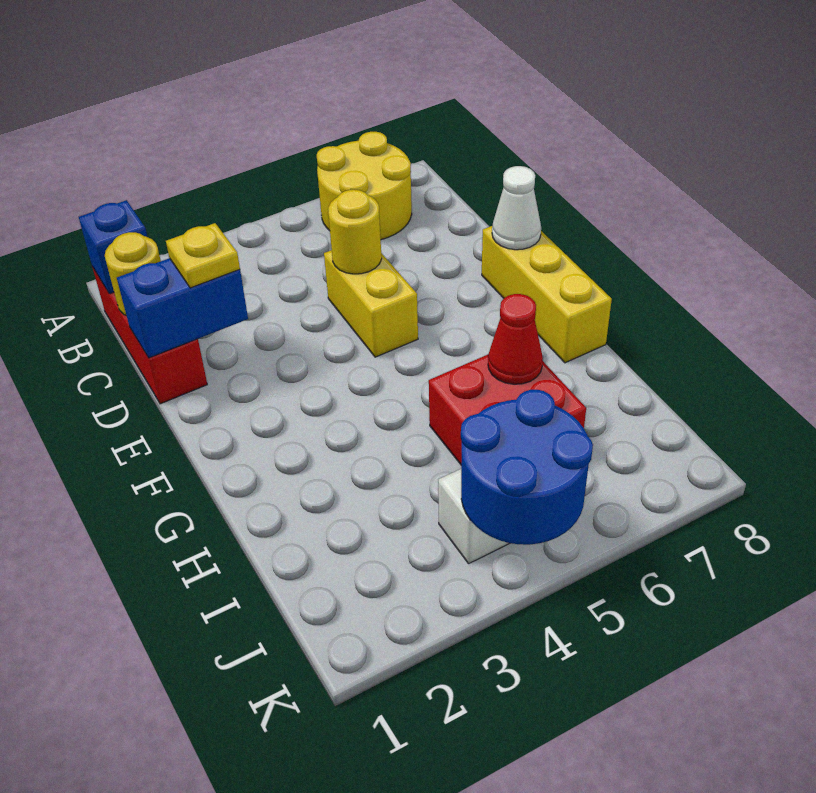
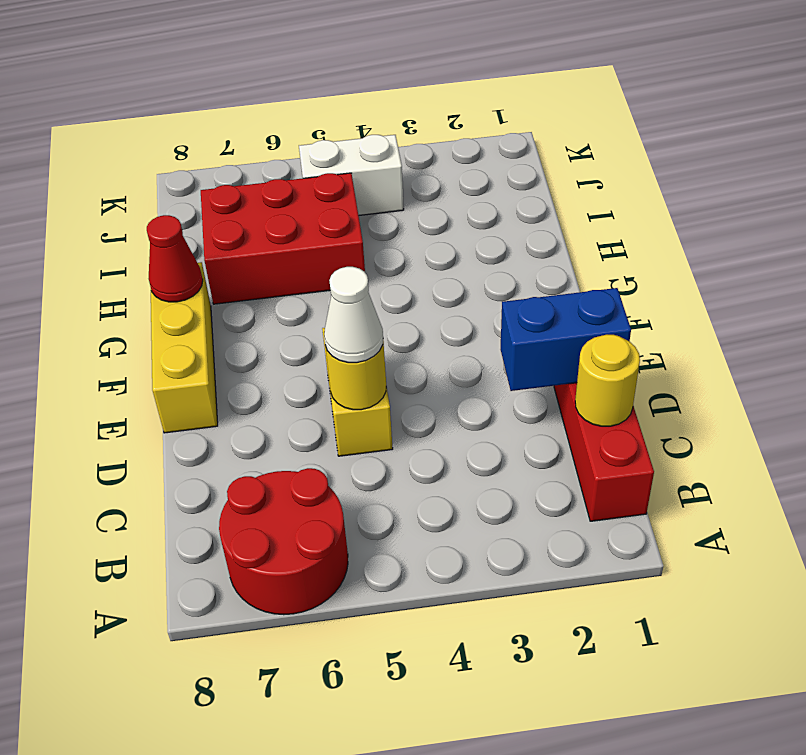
yellow round brick A6:B7 level 1 -> red round brick A6:B7 level 1
blue brick B1 level 2 -> none
yellow plate D2 level 3 -> none
white cone E8 level 2 -> white cone D5 level 3
red brick H5:I6 level 1 -> red brick H5:I7 level 1
red cone H6 level 2 -> red cone G8 level 2
blue round brick J4:K5 level 2 -> none

